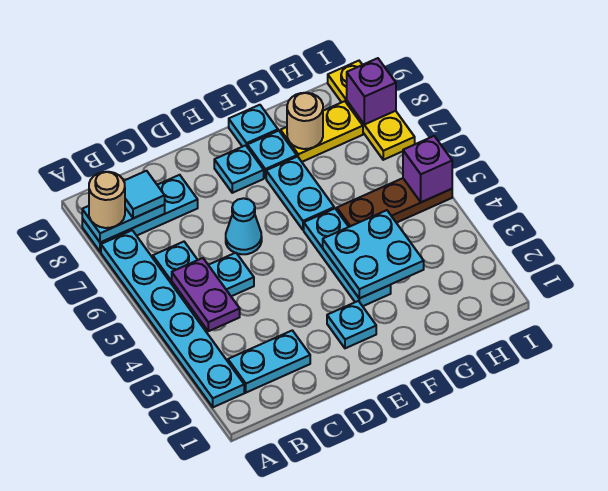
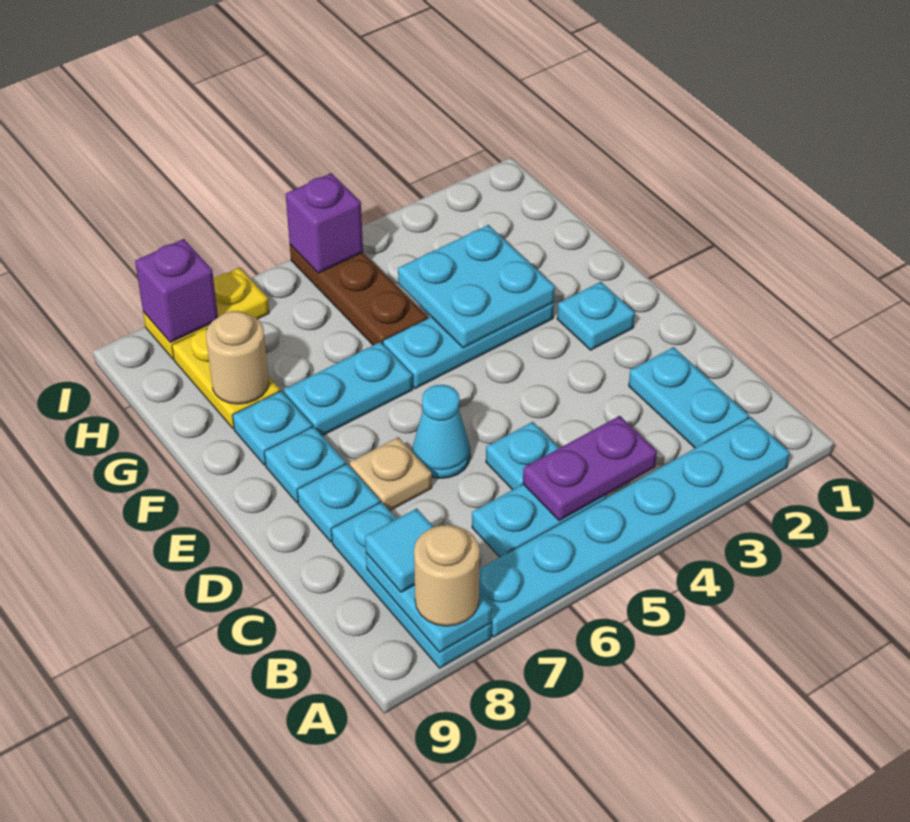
none -> tan plate D7 level 1
cyan plate F9 level 1 -> cyan plate D8 level 1
yellow plate I7:I9 level 1 -> yellow plate I7:I8 level 1

